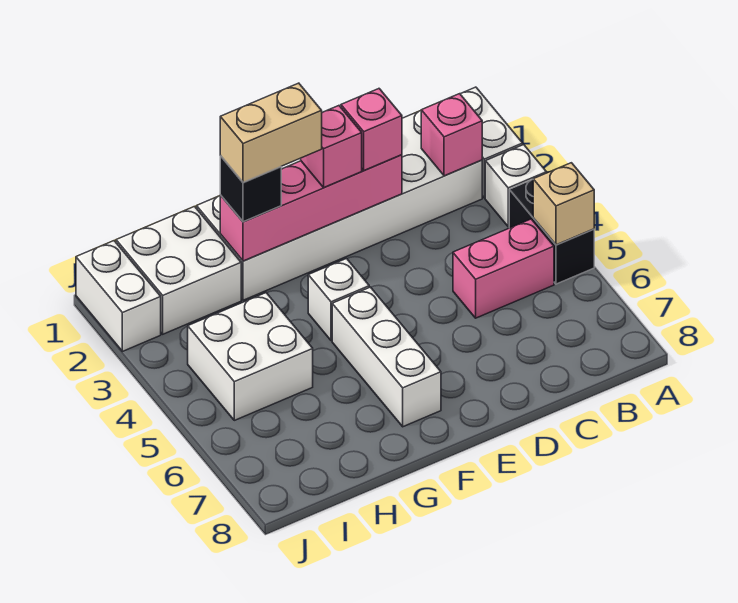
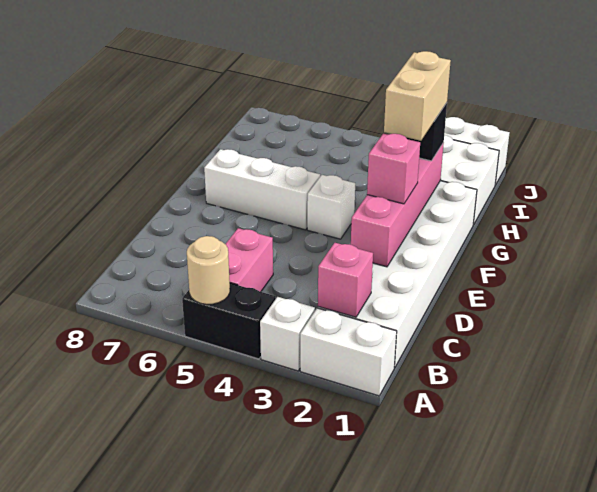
tan brick A5 level 2 -> tan round brick A5 level 2
pink brick D2 level 3 -> none
white brick H4:I5 level 1 -> none

